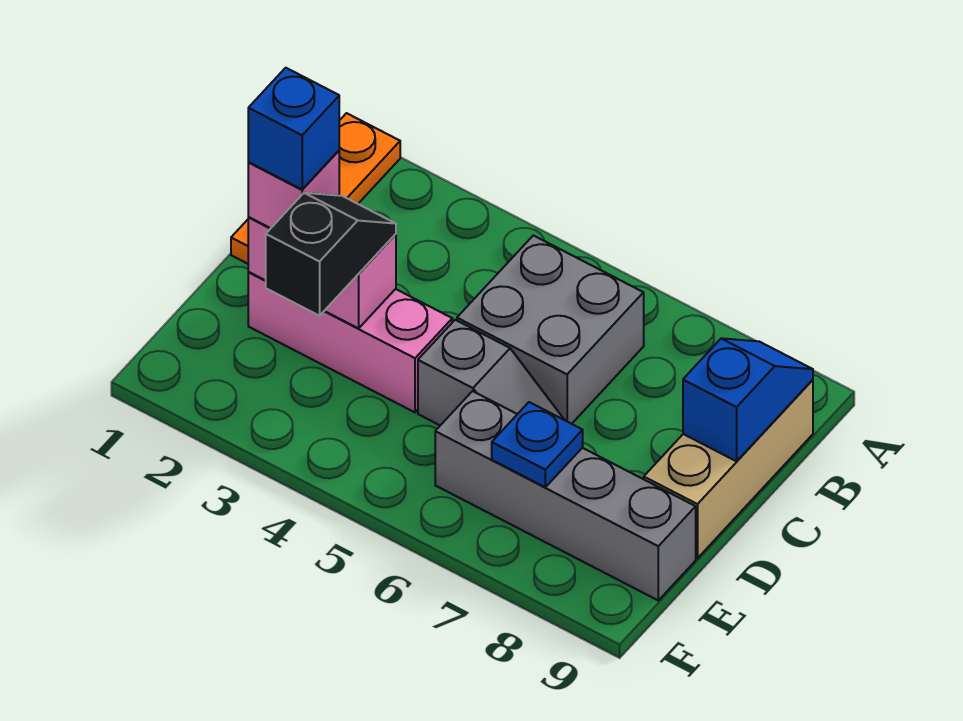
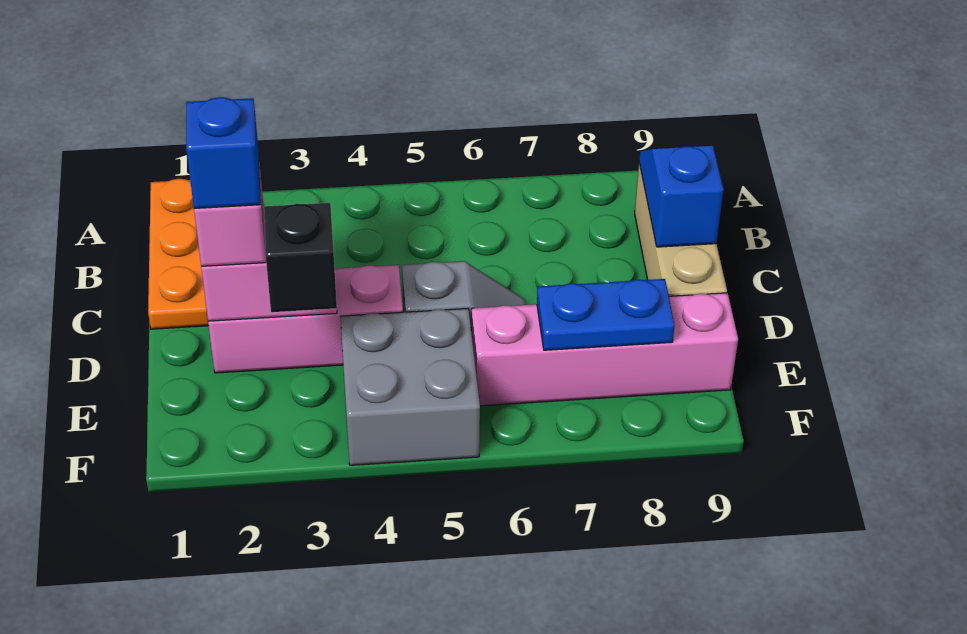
grey brick B5:C6 level 1 -> grey brick E4:F5 level 1
grey brick E6:E9 level 1 -> pink brick E6:E9 level 1
blue plate E7 level 2 -> blue plate E7:E8 level 2

